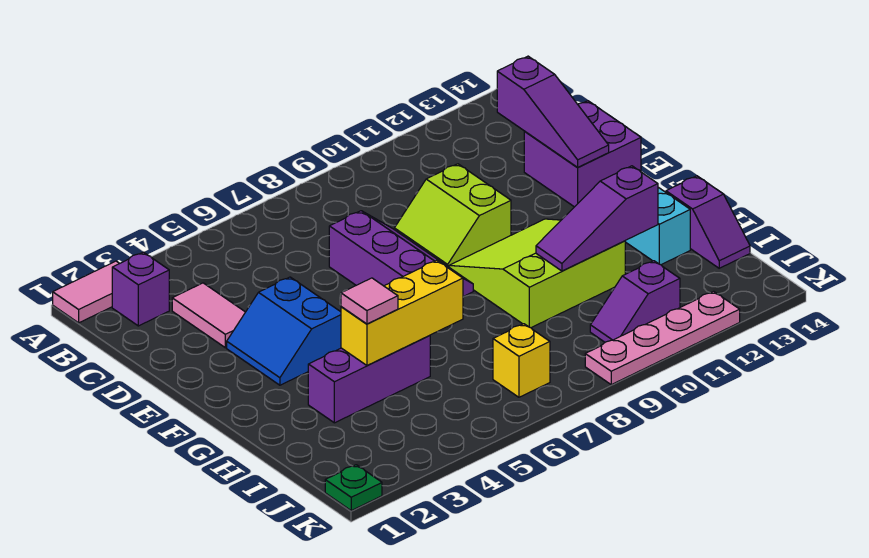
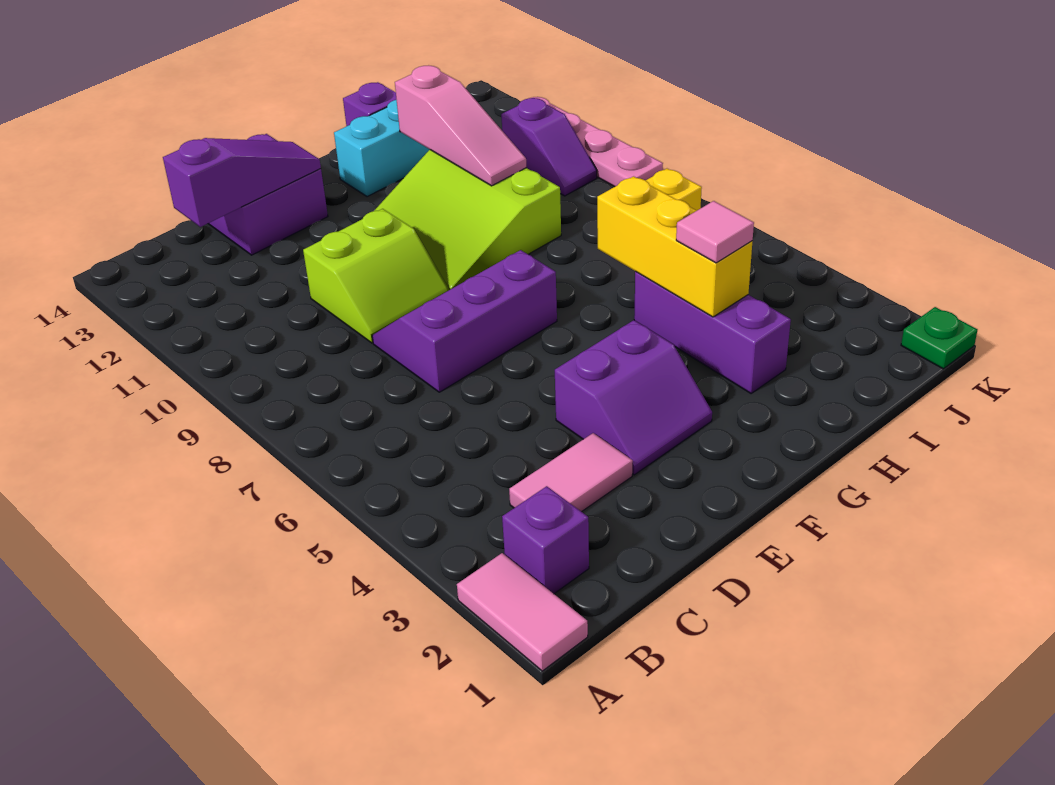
blue slope E3:F4 level 1 top 4 -> purple slope E3:F4 level 1 top 4
purple slope H10:H12 level 2 top 12 -> pink slope H10:H12 level 2 top 12

